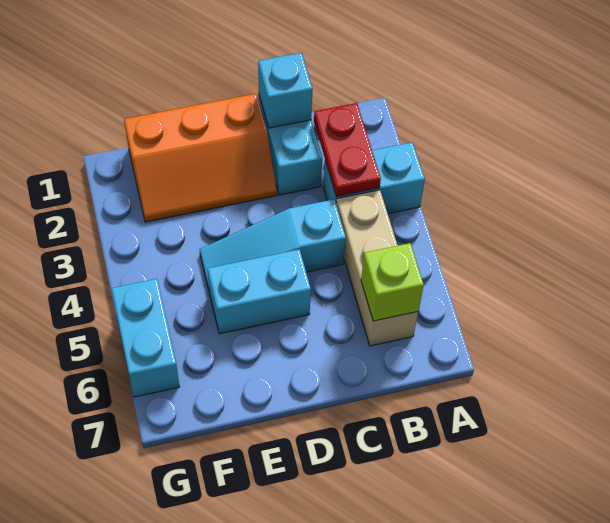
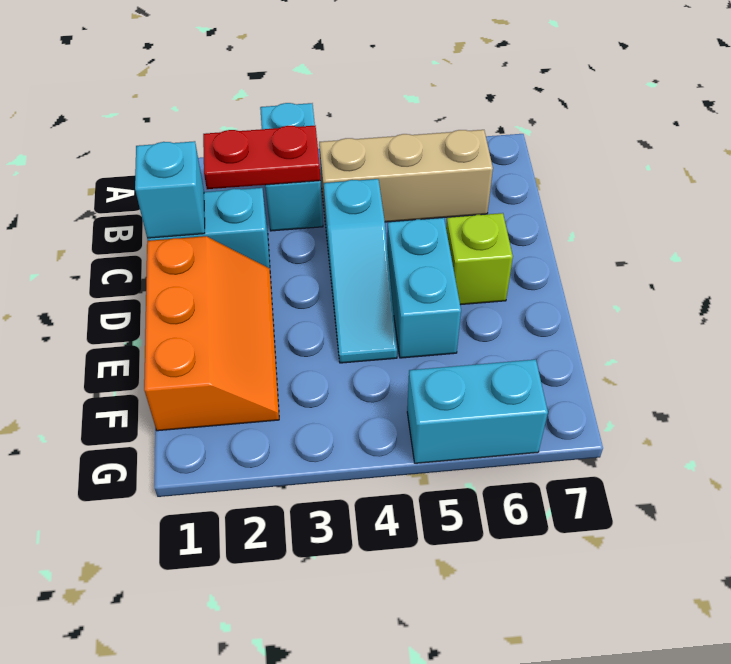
lime brick B6 level 2 -> lime brick D6 level 1

